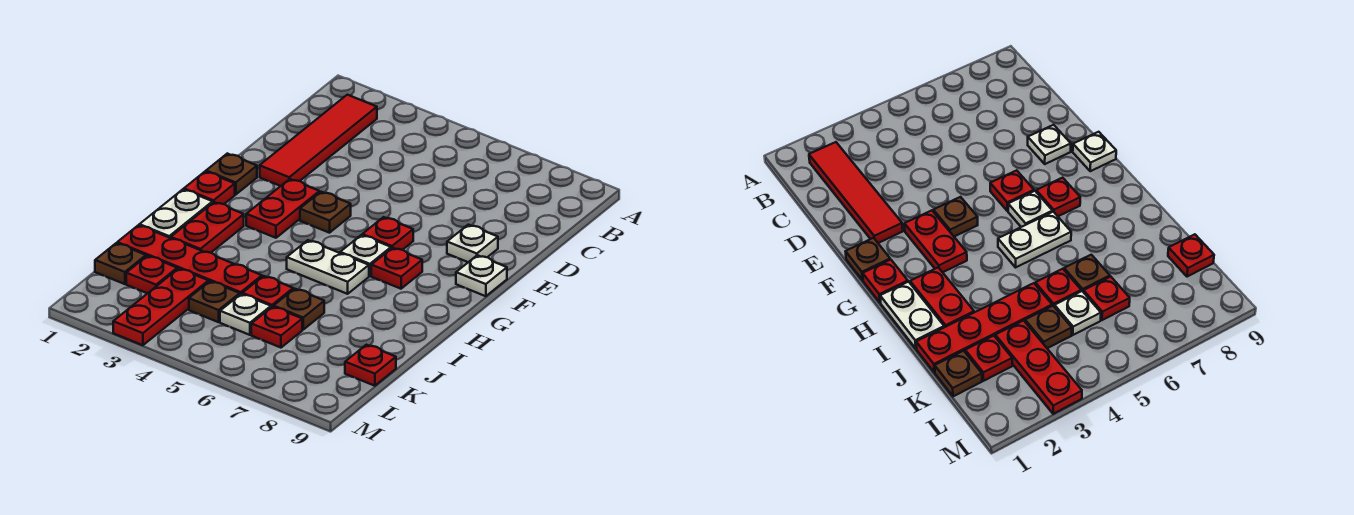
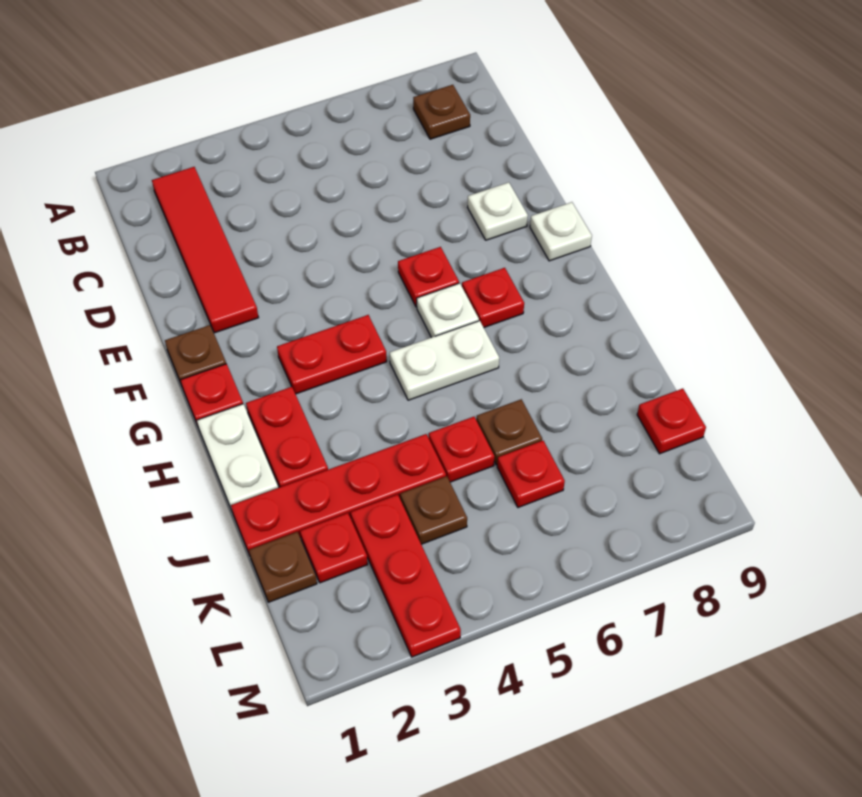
red plate F3:G3 level 1 -> red plate G3:G4 level 1
brown plate F4 level 1 -> brown plate B8 level 1
white plate K5 level 1 -> none

